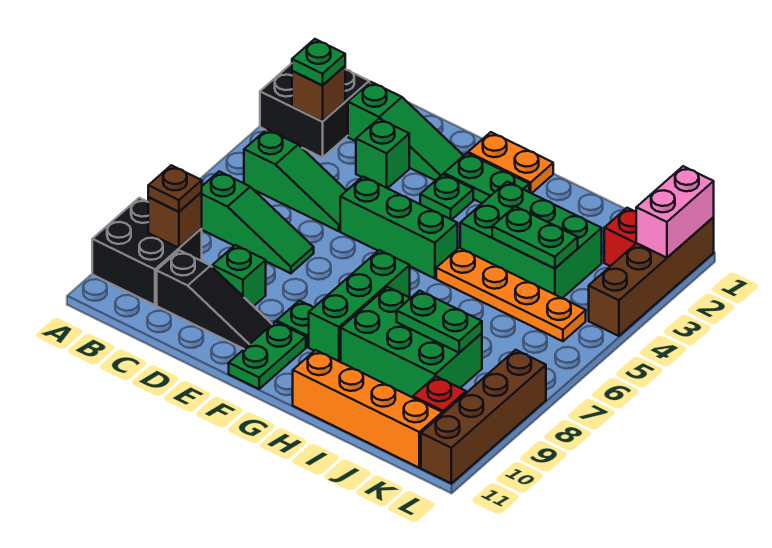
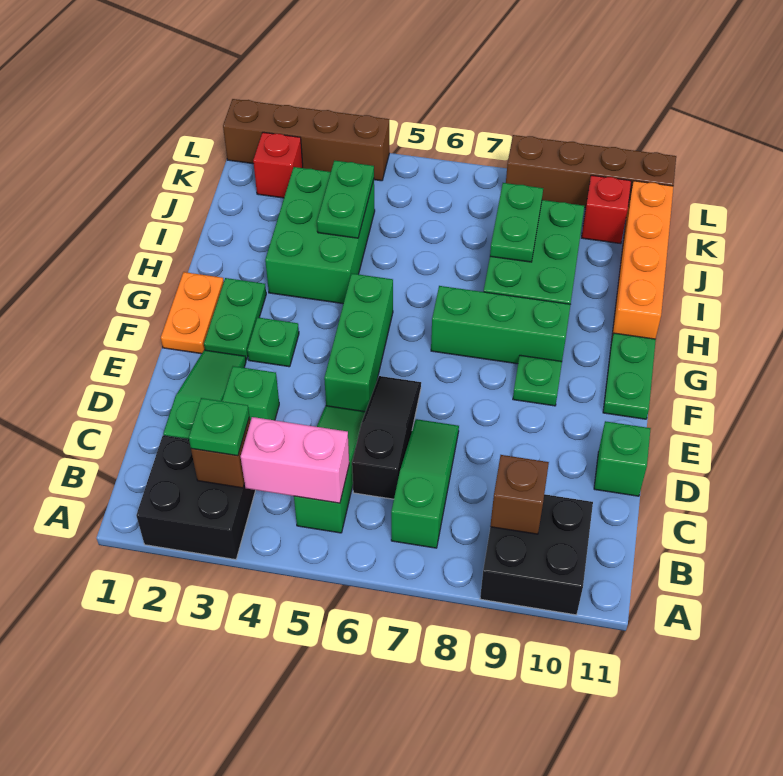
brown plate B9 level 3 -> none
black slope C10:E10 level 1 top C -> black slope C6:E6 level 1 top C
green brick D9 level 1 -> green brick D11 level 1
green plate F10:F11 level 1 -> green plate F11:G11 level 1
orange plate H5:K5 level 1 -> none
pink brick L1:L2 level 2 -> pink brick B4:B5 level 2

